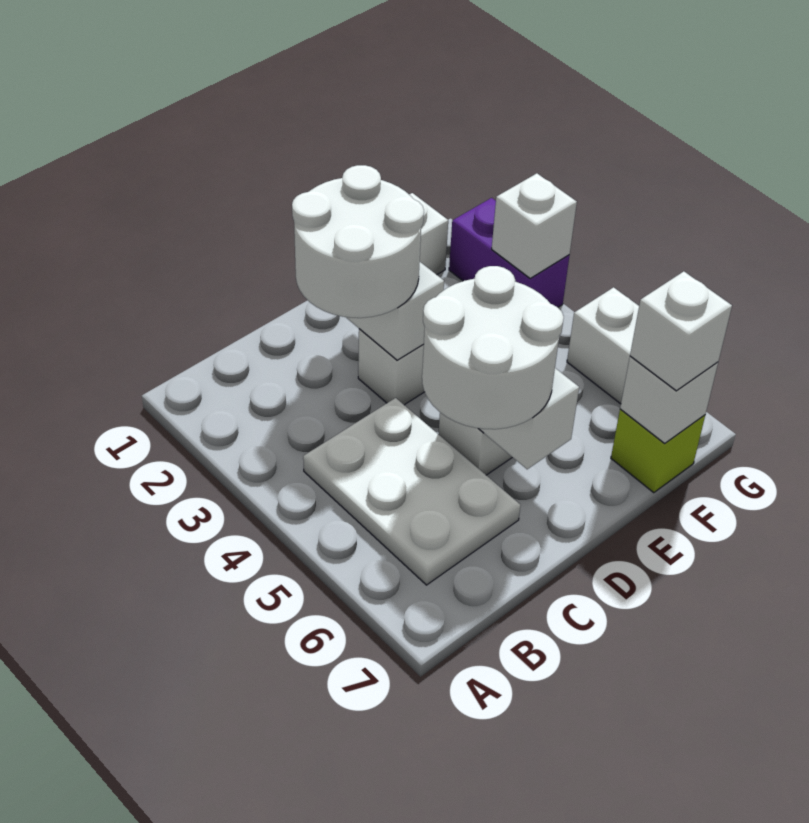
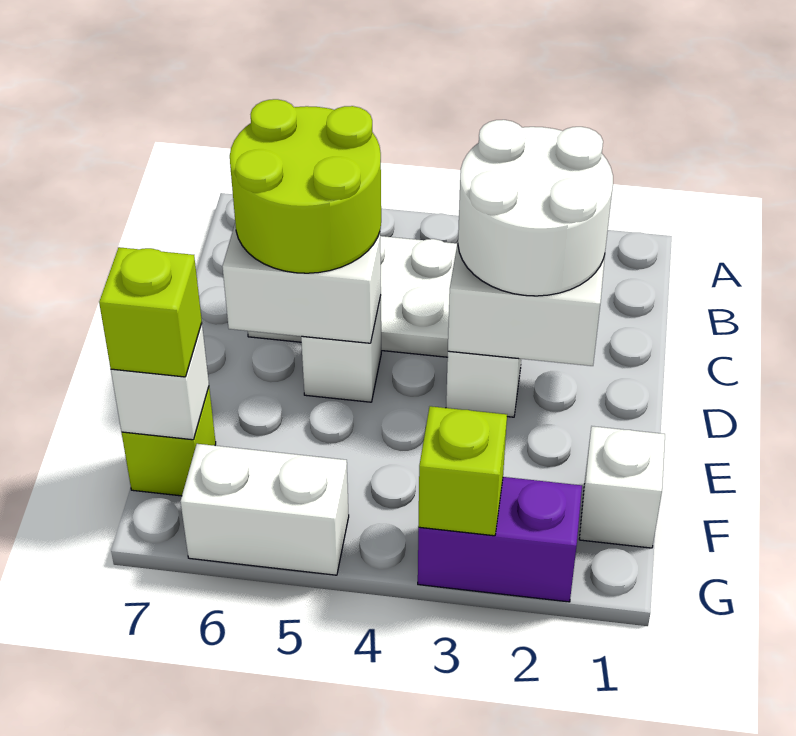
white round brick C5:D6 level 3 -> lime round brick C5:D6 level 3
white brick F7 level 3 -> lime brick F7 level 3
white brick G3 level 2 -> lime brick G3 level 2

